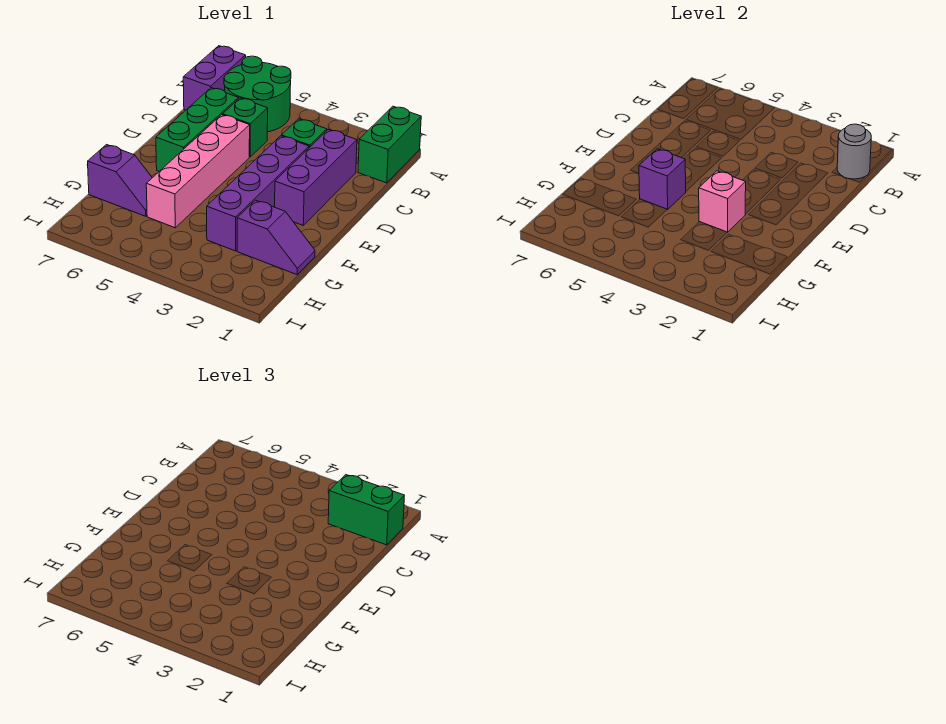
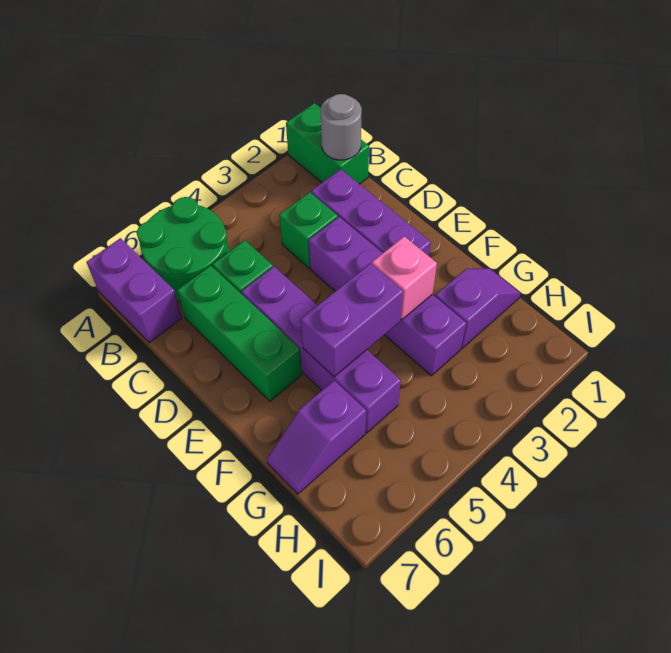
green brick B1:B2 level 3 -> none
pink brick D5:G5 level 1 -> purple brick D5:G5 level 1
purple brick F5 level 2 -> purple brick F4:F5 level 2
purple slope G6:G7 level 1 top 7 -> purple slope G6:G7 level 1 top 6

